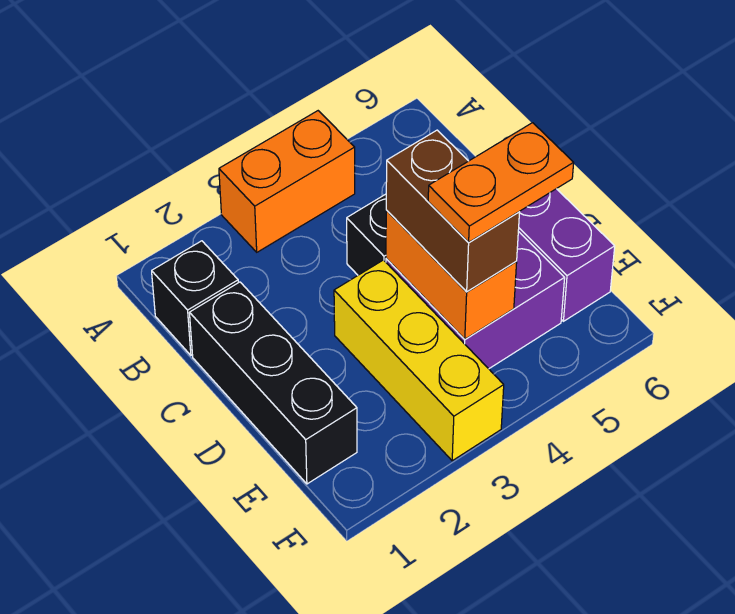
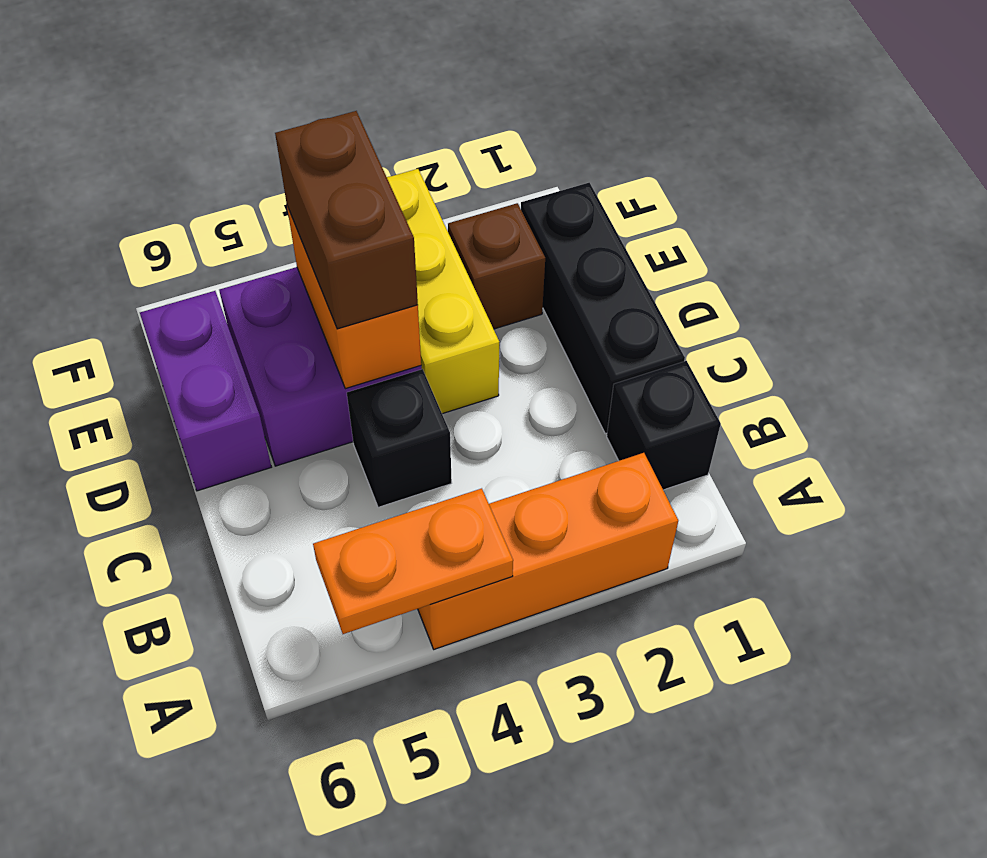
orange brick A3:A4 level 1 -> orange brick A2:A4 level 1
none -> brown brick E2 level 1
orange plate E4:E5 level 4 -> orange plate A4:A5 level 2

